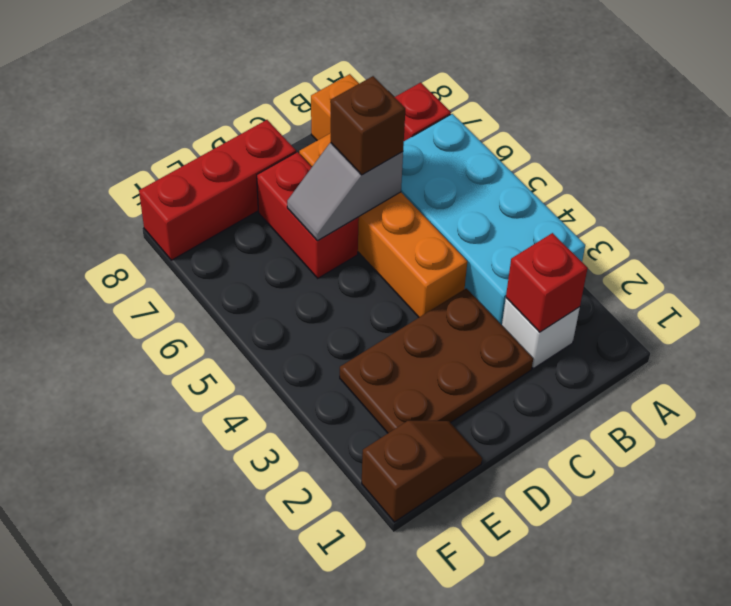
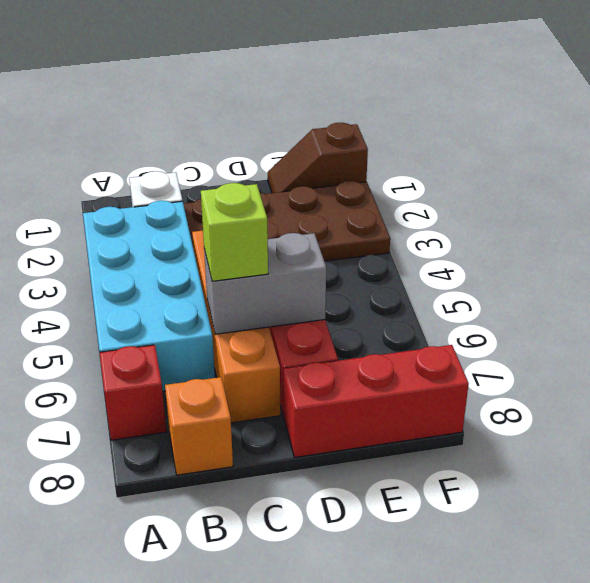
red brick B2 level 2 -> none
brown plate C2:E3 level 1 -> brown plate C2:F3 level 1
grey slope C6:D6 level 2 top C -> grey brick C6:D6 level 2
brown brick C6 level 3 -> lime brick C6 level 3

